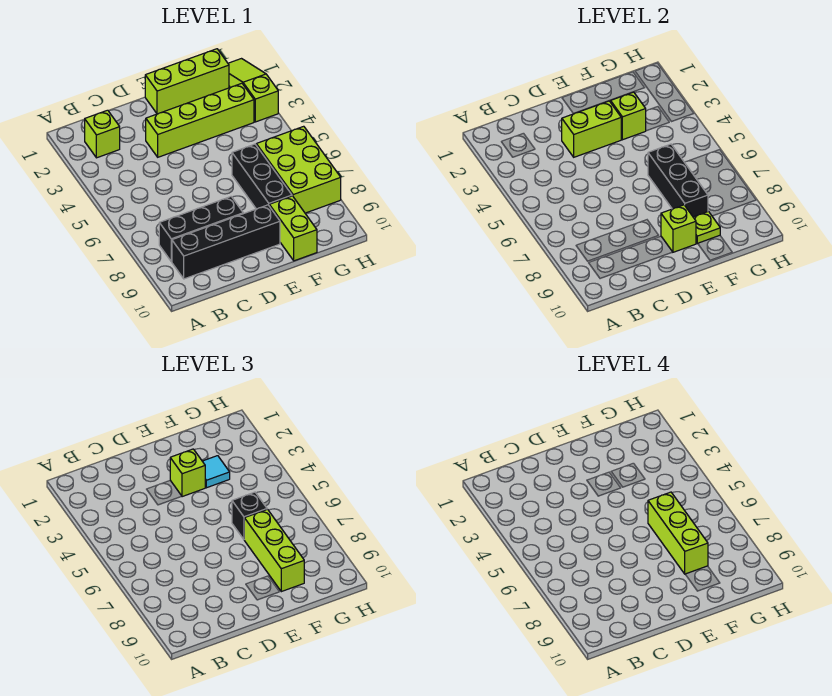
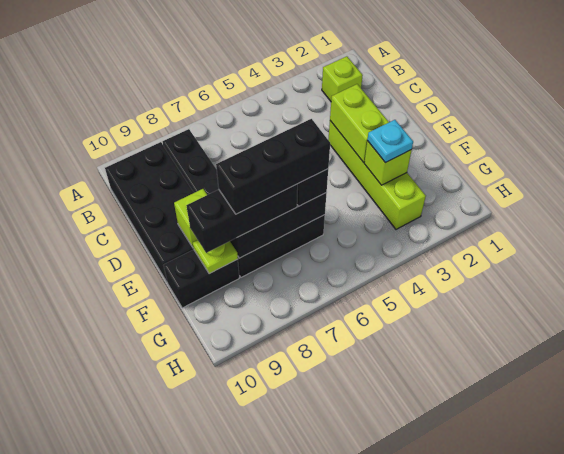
black brick B9:E9 level 1 -> black brick B9:E10 level 1
lime brick E1:G1 level 1 -> none
lime brick E3 level 3 -> none
cyan tile F3 level 3 -> cyan plate F3 level 3
lime brick F6:F8 level 4 -> black brick F6:F8 level 4
lime brick F7:F9 level 3 -> black brick F7:F9 level 3
lime brick F9:F10 level 1 -> black brick F9:F10 level 1
lime brick G6:H8 level 1 -> none
lime slope H1:H3 level 1 top 3 -> none

